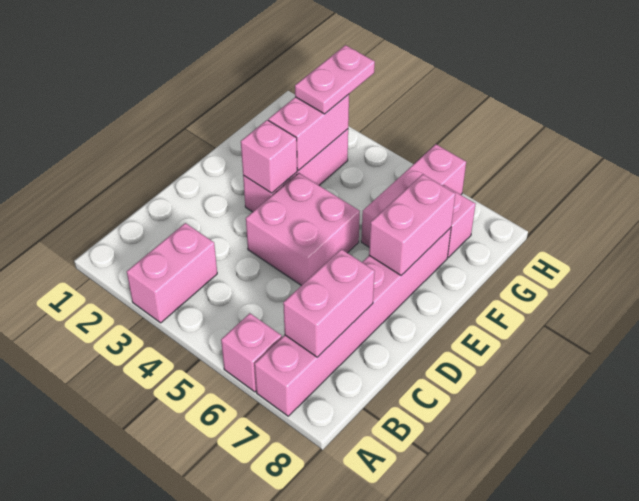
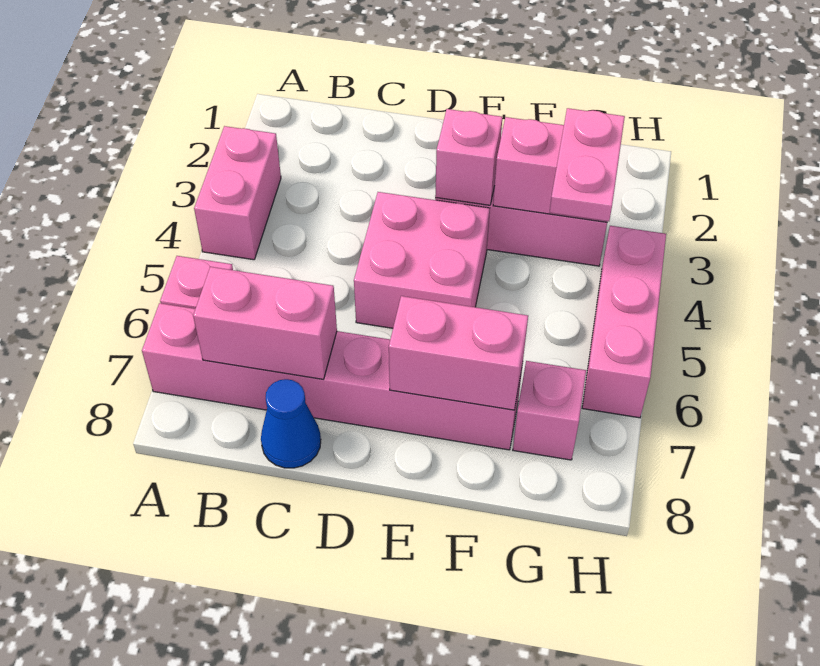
pink brick A3:B3 level 1 -> pink brick A3:A4 level 1
none -> blue cone C8 level 1
pink brick F6:H6 level 1 -> pink brick H4:H6 level 1
pink plate G3:H3 level 3 -> pink plate G3:G4 level 3

